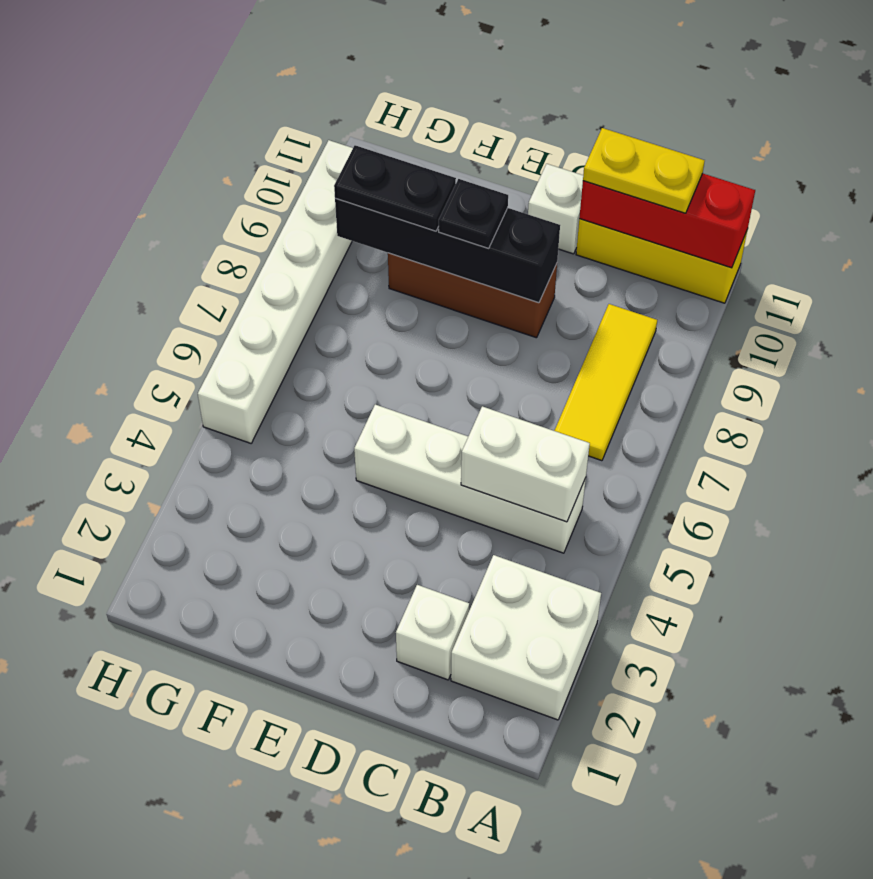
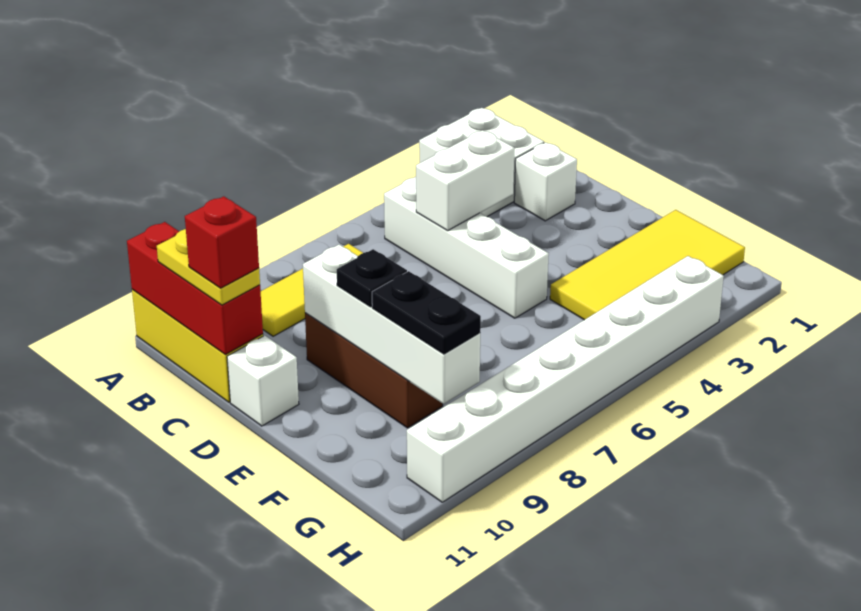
white brick B5:C5 level 2 -> white brick C4:C5 level 2
none -> red brick C11 level 4
black brick D9:G9 level 2 -> white brick D9:G9 level 2
none -> yellow tile F1:G4 level 1
white brick H5:H10 level 1 -> white brick H3:H10 level 1

